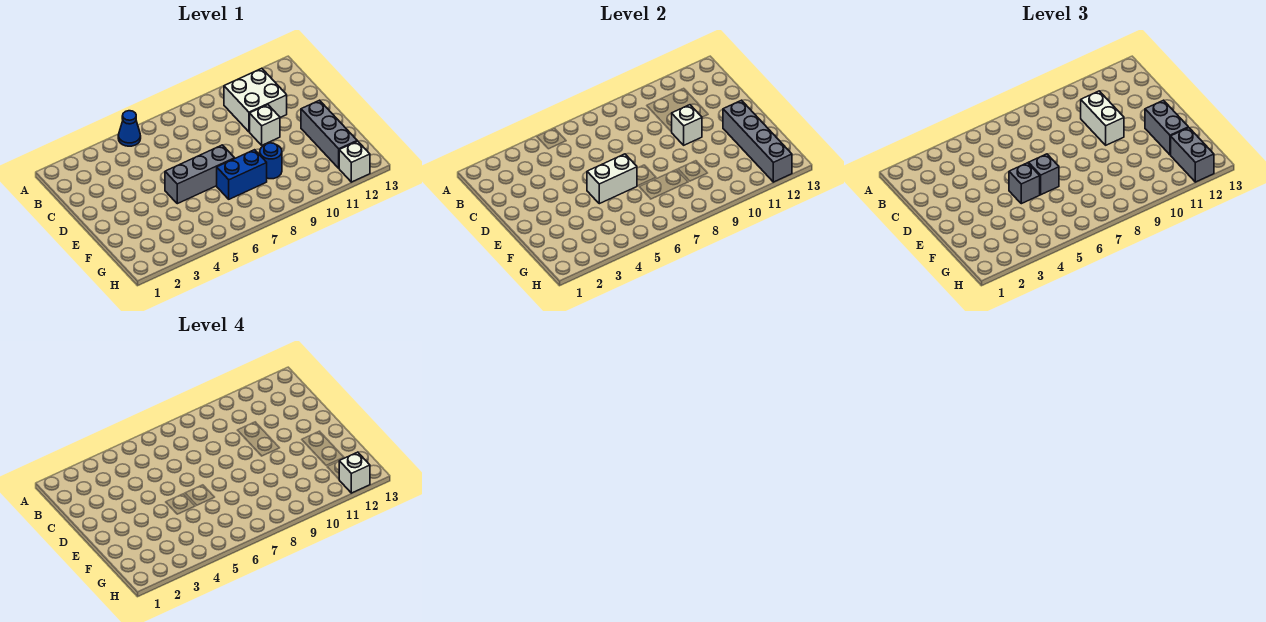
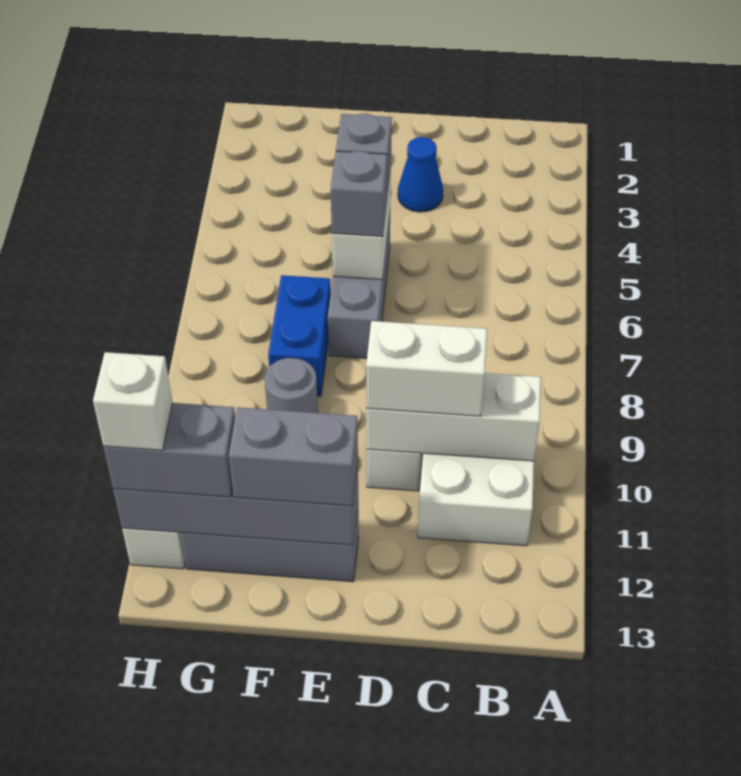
blue cone A5 level 1 -> blue cone D3 level 1
white brick D10 level 2 -> white brick B10:D10 level 2
blue round brick F9 level 1 -> grey round brick F9 level 1

